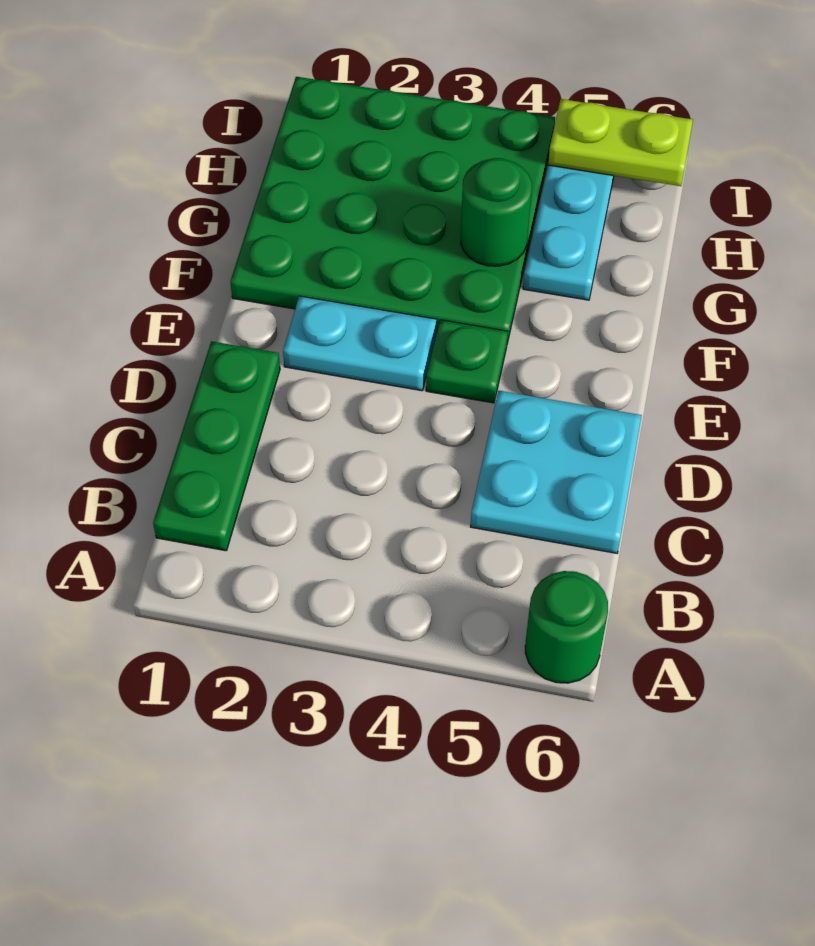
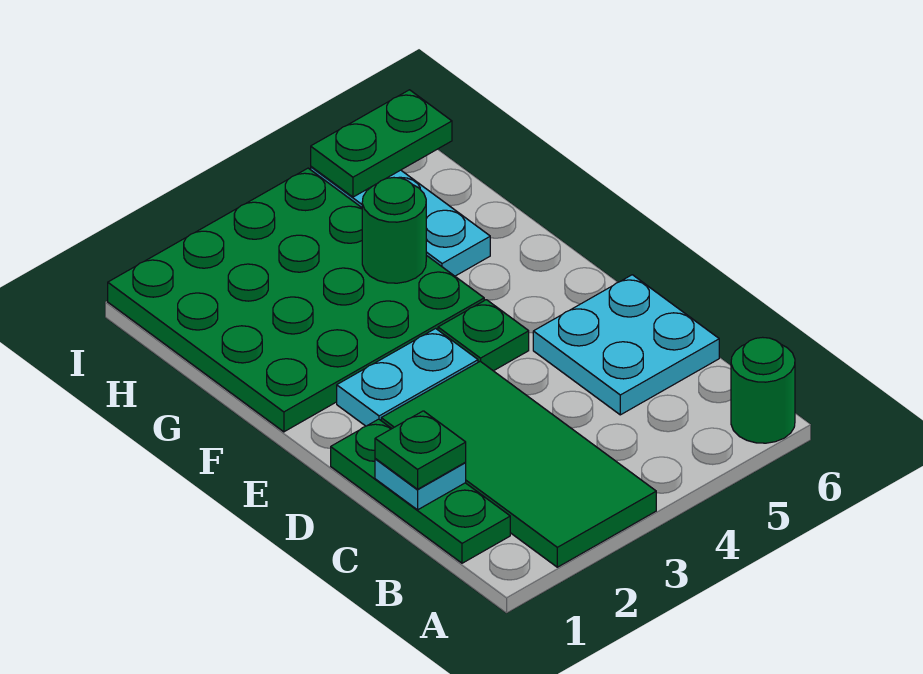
none -> green tile A2:D3 level 1
none -> cyan plate C1 level 2
none -> green plate C1 level 3
lime plate I5:I6 level 2 -> green plate I5:I6 level 2

